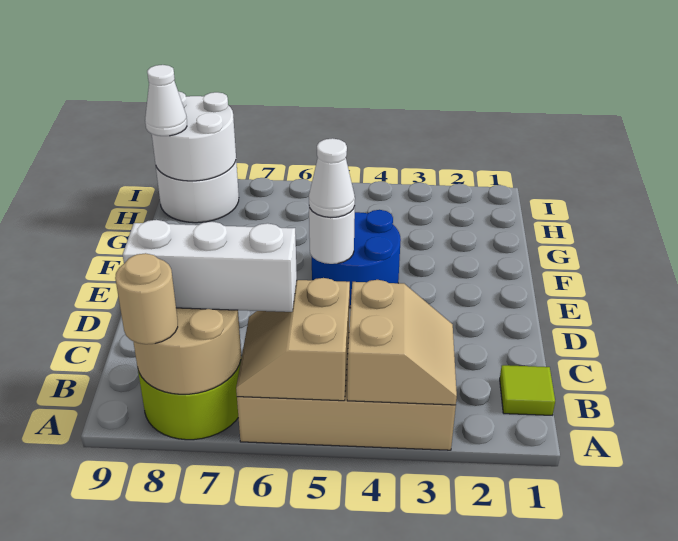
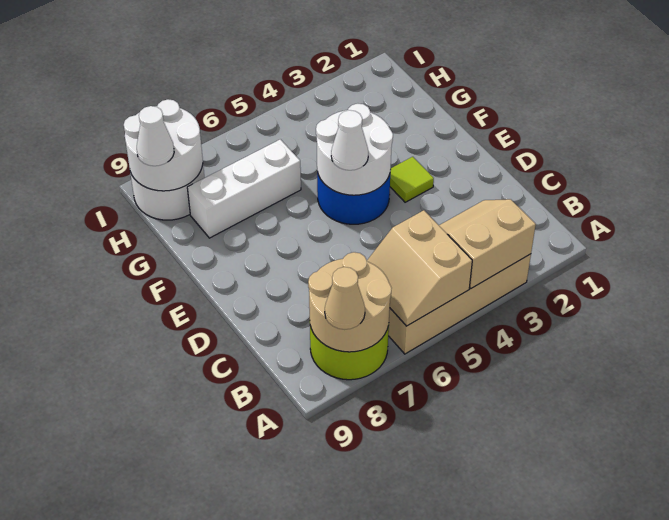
tan slope A3:B4 level 2 top 4 -> tan slope A3:B4 level 2 top A
tan round brick A8 level 3 -> tan cone A8 level 3
lime tile B1 level 1 -> lime tile E3 level 1
white brick B6:B8 level 3 -> white brick G6:G8 level 1
white round brick E5 level 2 -> white round brick E4:F5 level 2

